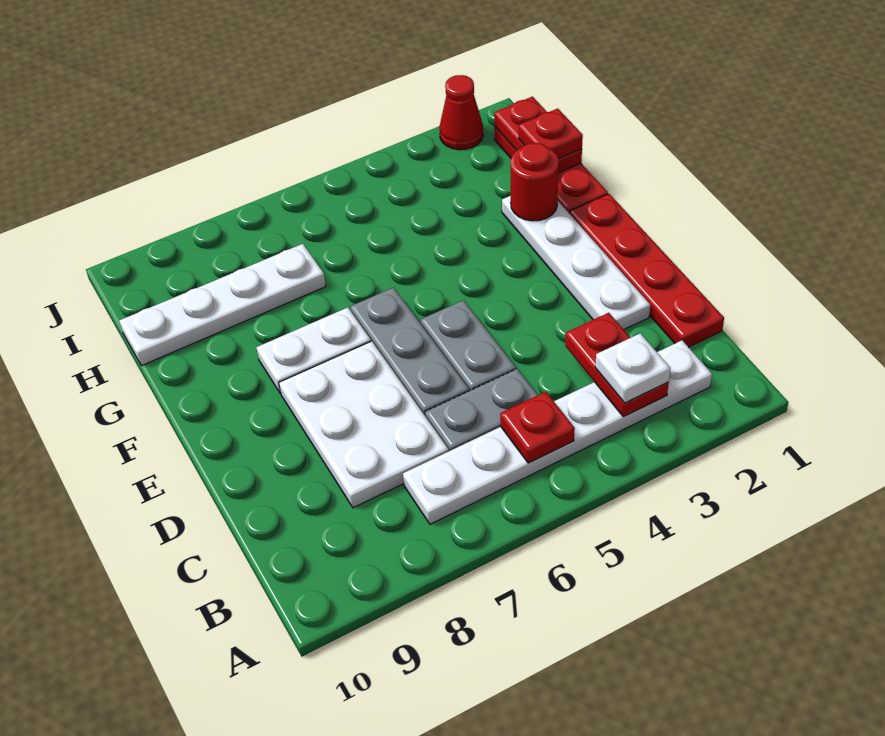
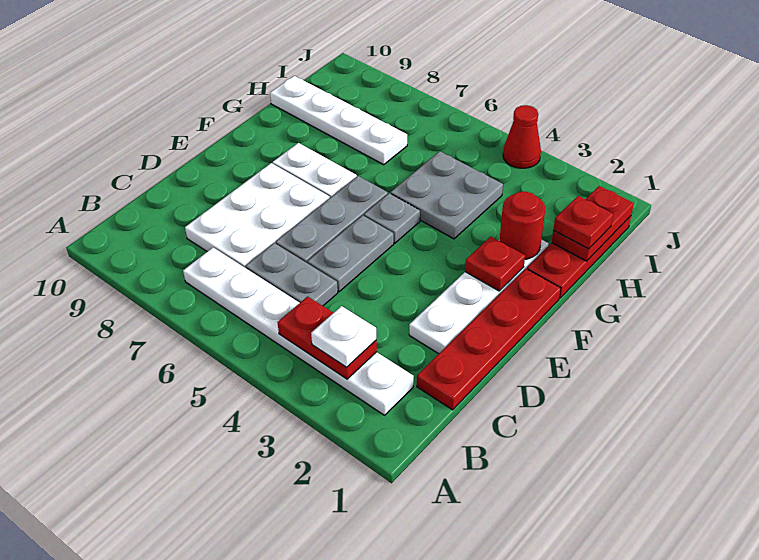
red plate B3:C3 level 2 -> red plate B3:B4 level 2
red plate B5 level 2 -> red plate F2 level 2
none -> grey plate F5 level 1
none -> grey plate G4:H5 level 1
red cone J2 level 1 -> red cone J4 level 1

